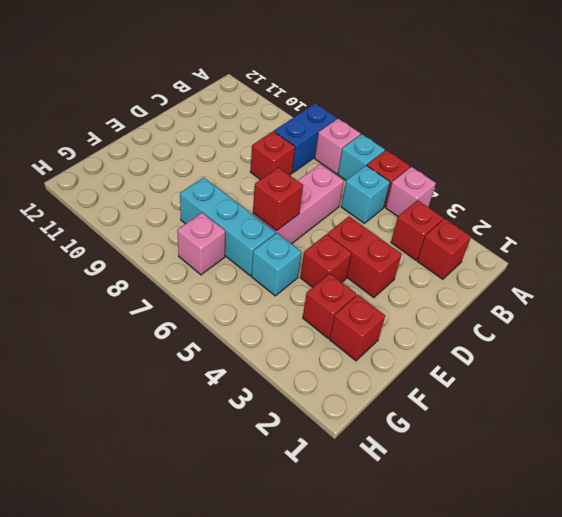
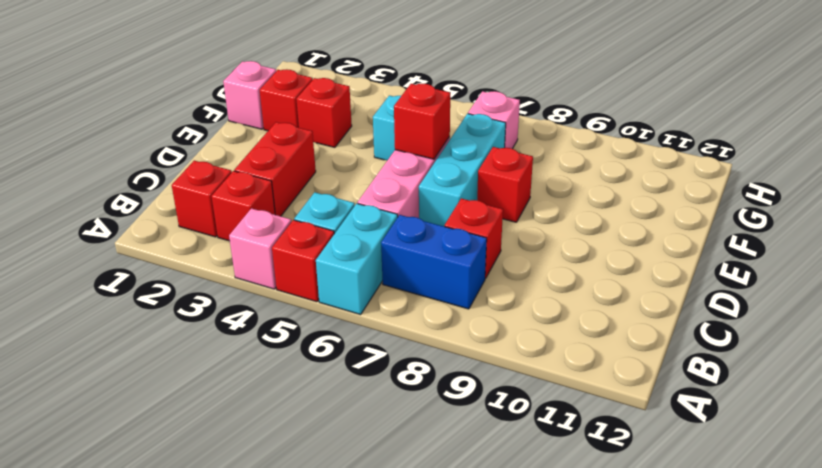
cyan brick A6 level 1 -> cyan brick A6:B6 level 1
pink brick A7 level 1 -> pink brick F1 level 1
blue brick A8:B8 level 1 -> blue brick B7:B8 level 1
red brick D3:D4 level 1 -> red brick C3:D3 level 1
red brick E4 level 1 -> red brick E8 level 1
cyan brick F6:F8 level 1 -> cyan brick D7:F7 level 1

